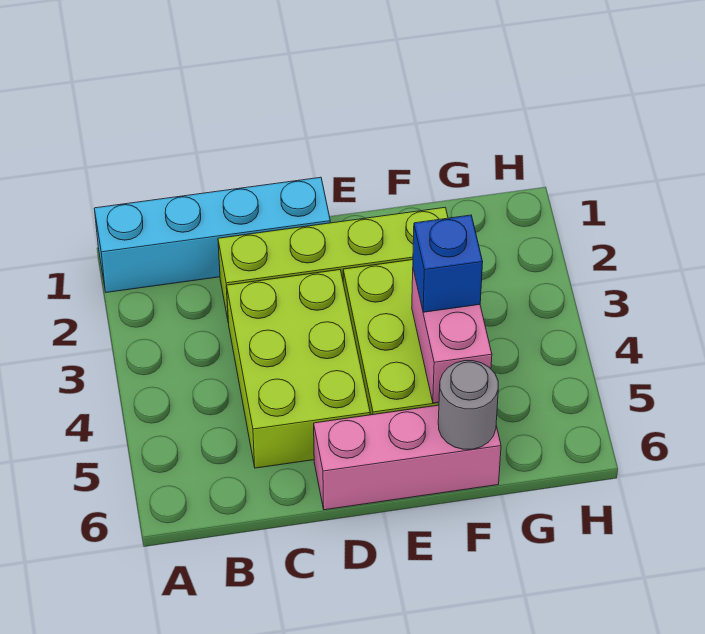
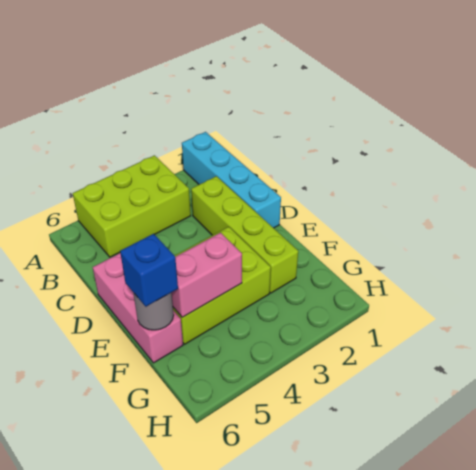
lime brick C3:D5 level 1 -> lime brick A3:B5 level 1
blue brick F4 level 3 -> blue brick F6 level 3

